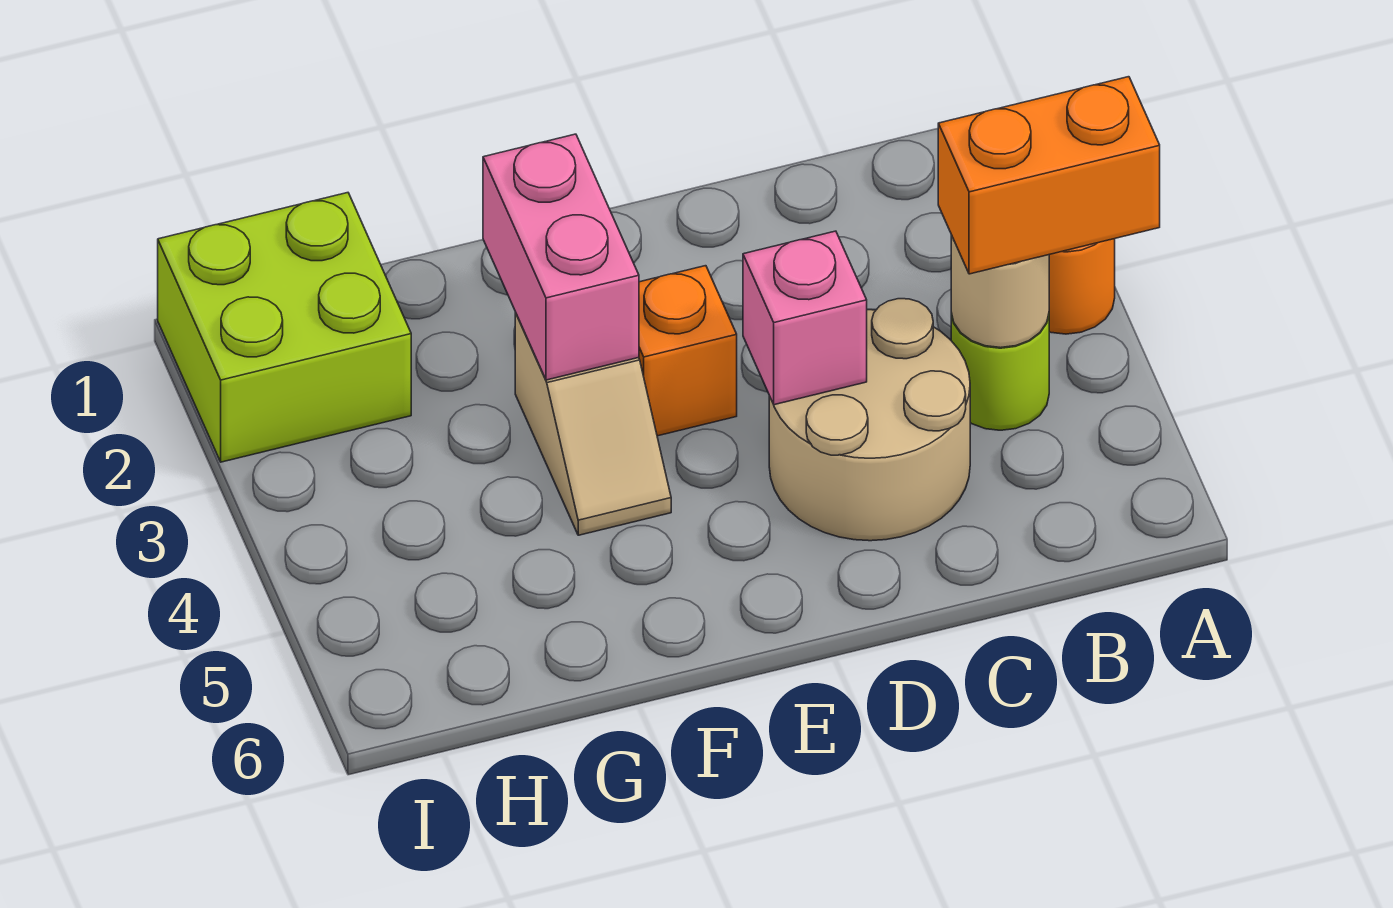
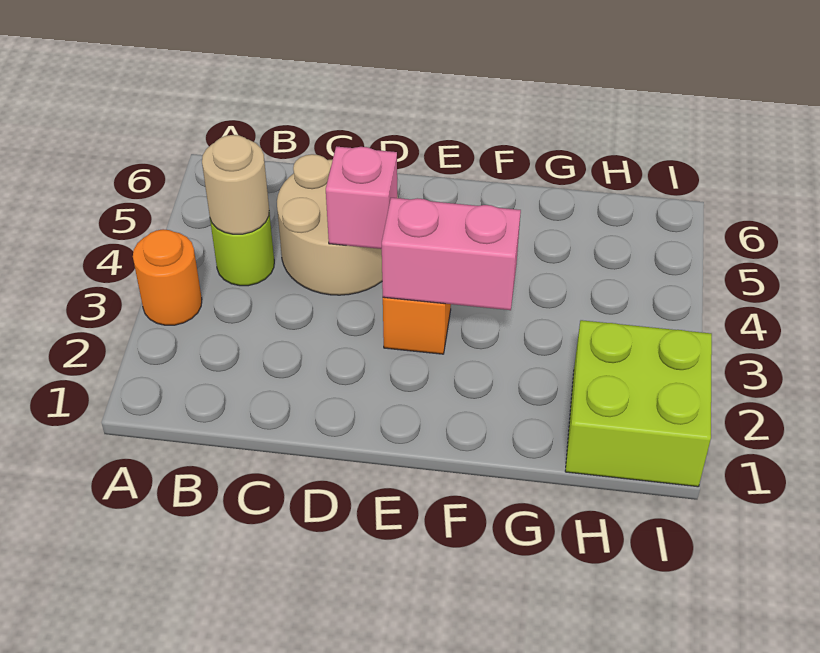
orange brick A4:B4 level 3 -> none
pink brick F2:F3 level 2 -> pink brick E3:F3 level 2
tan slope F3:F4 level 1 top 3 -> none

